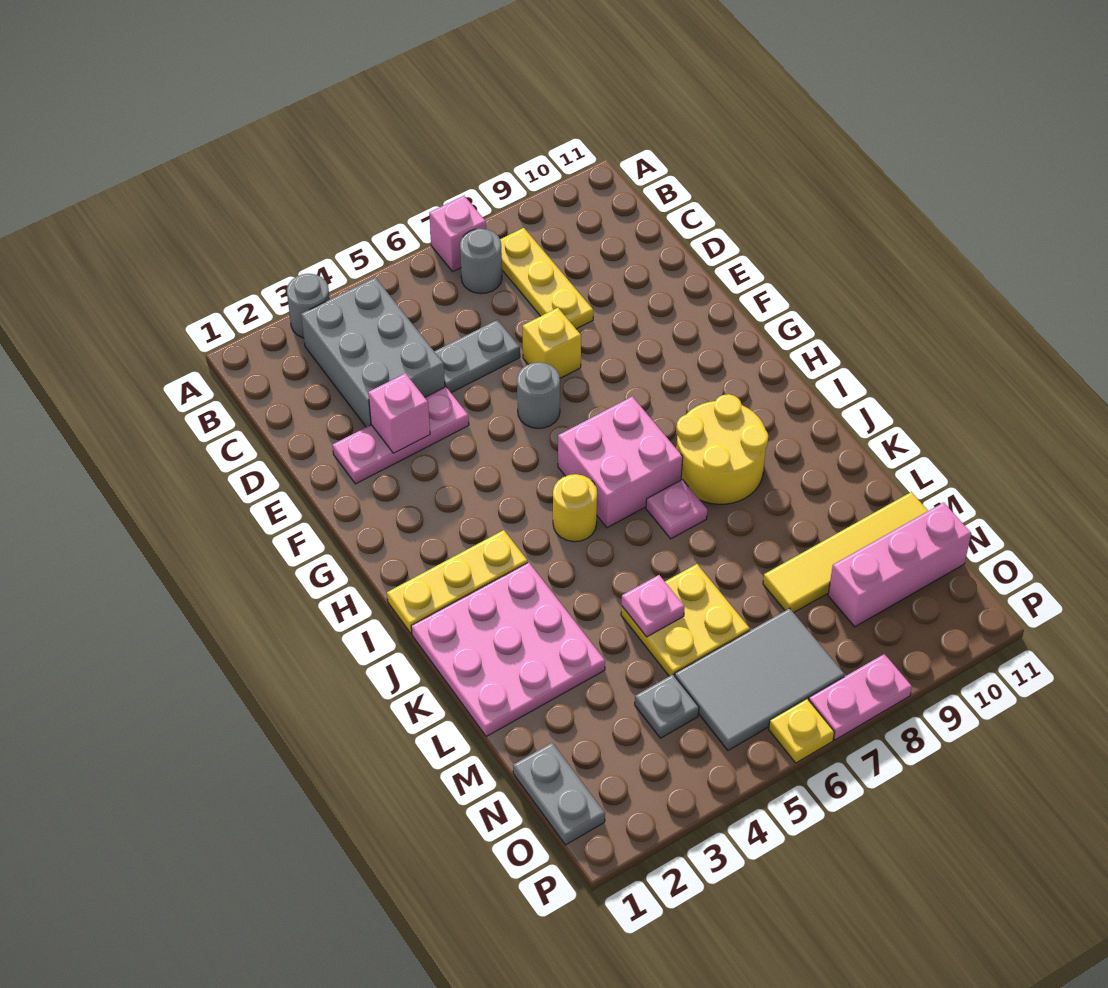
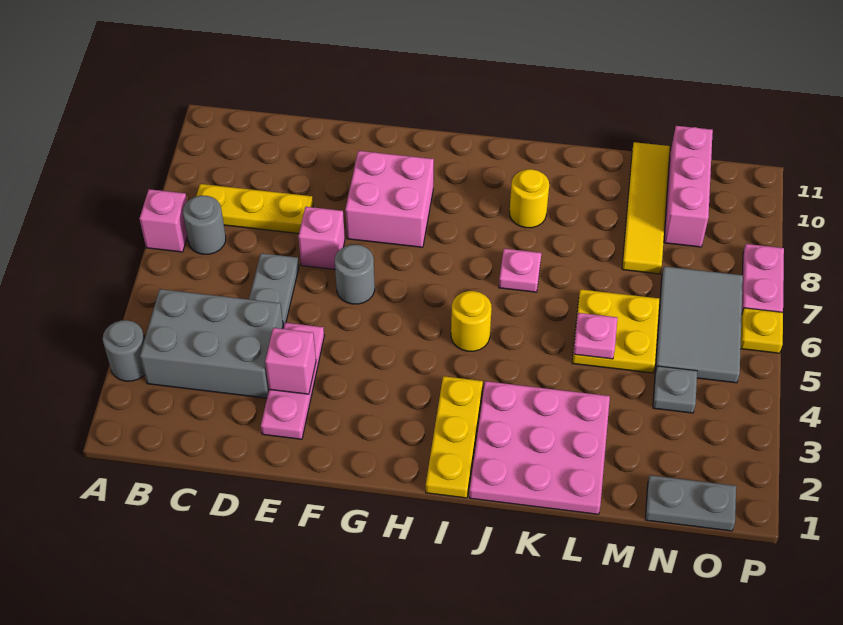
yellow brick E7 level 1 -> pink brick E7 level 1
pink brick H6:I7 level 1 -> pink brick F8:G9 level 1
yellow round brick I8:J9 level 1 -> yellow round brick J9 level 1

